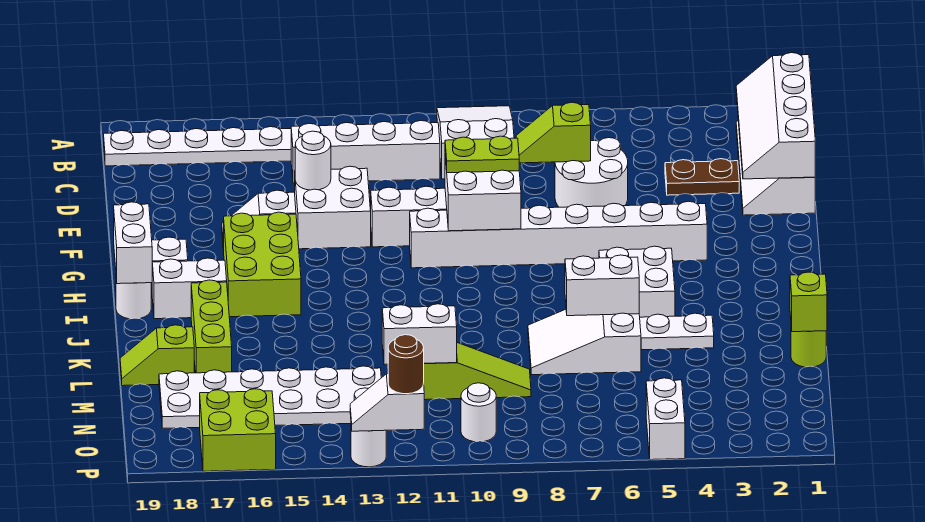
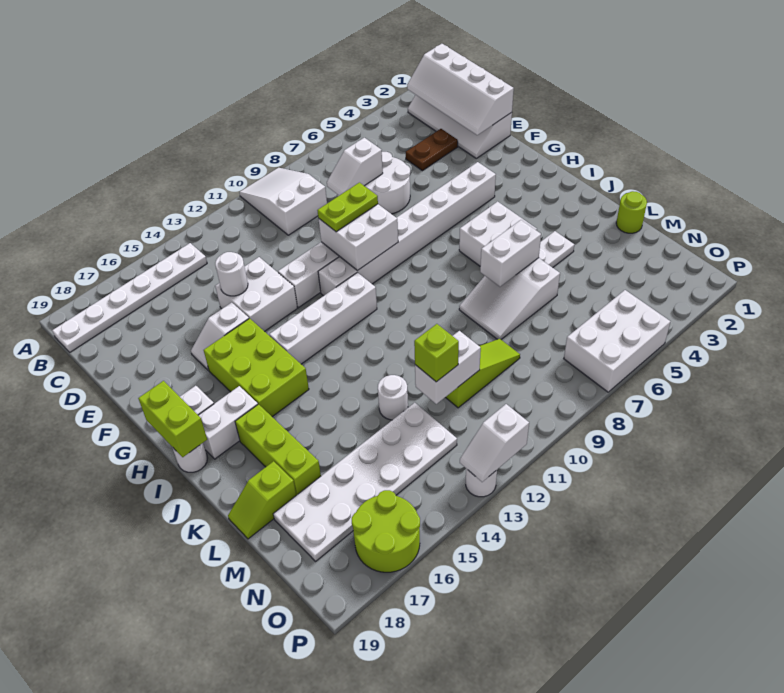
white brick C11:C14 level 1 -> white brick H11:H14 level 1
lime slope D7:D8 level 2 top 7 -> white slope D7:D8 level 2 top 7
white brick H19:I19 level 2 -> lime brick H19:I19 level 2
lime brick L1 level 2 -> lime brick M12 level 3
white brick O5:P5 level 1 -> white brick O5:P7 level 1
white round brick O10 level 1 -> white round brick L13 level 1
lime brick O16:P17 level 1 -> lime round brick O16:P17 level 1
brown round brick P12 level 3 -> none

